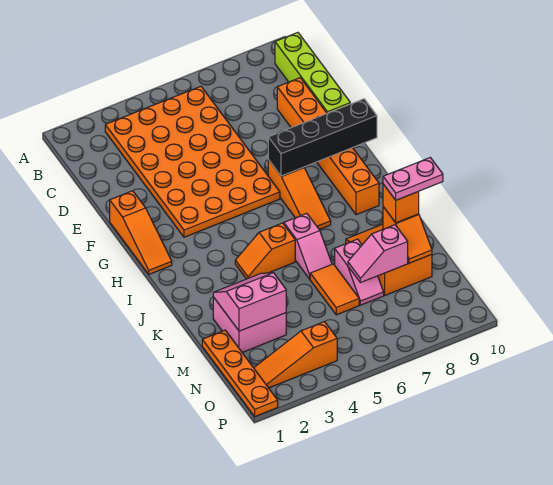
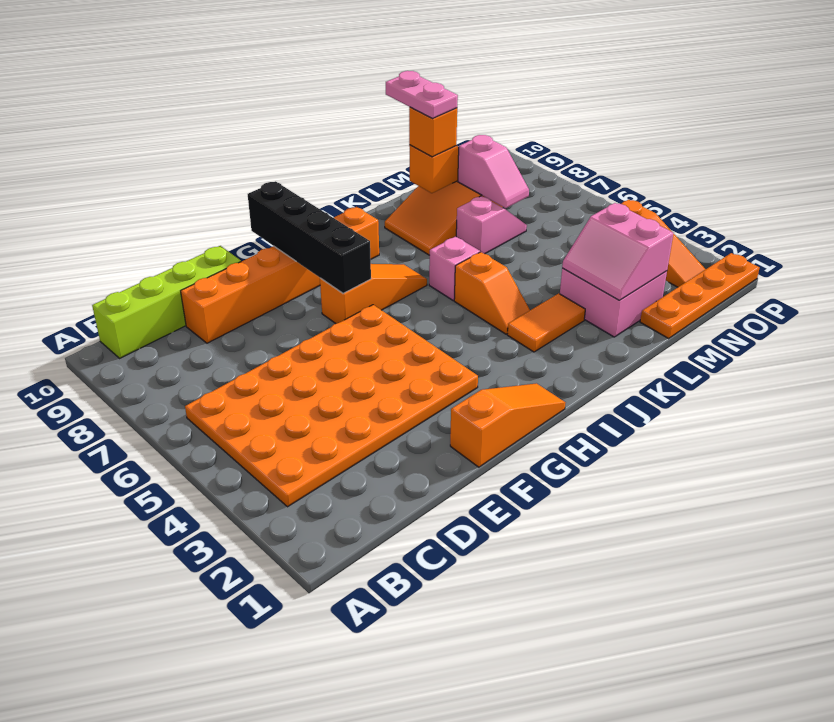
orange tile L6:M6 level 1 -> orange tile J3:K3 level 1

